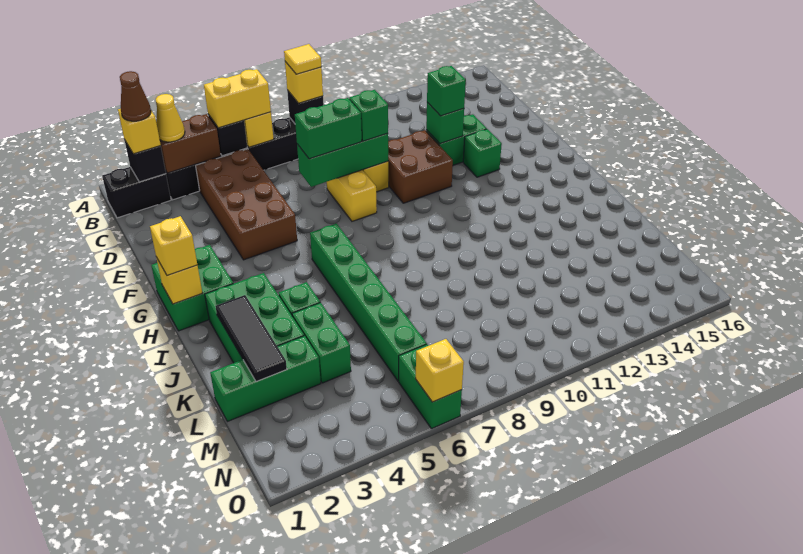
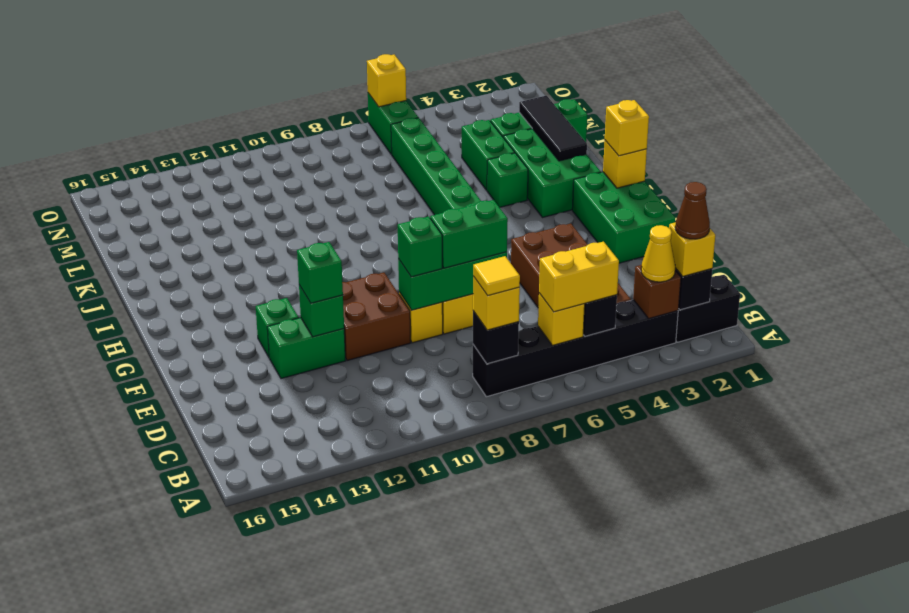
brown brick B3:B4 level 2 -> brown brick B3 level 2
green brick G1:H2 level 1 -> green brick F1:H2 level 1

